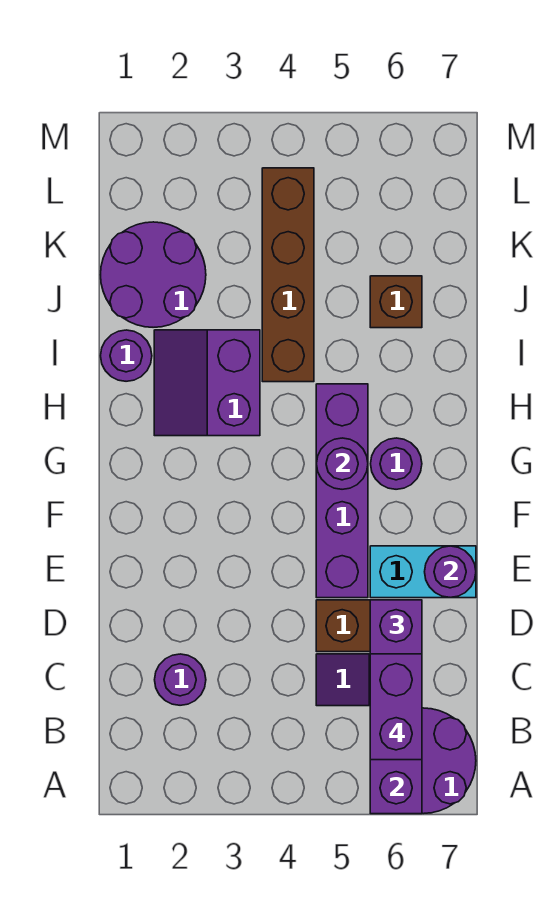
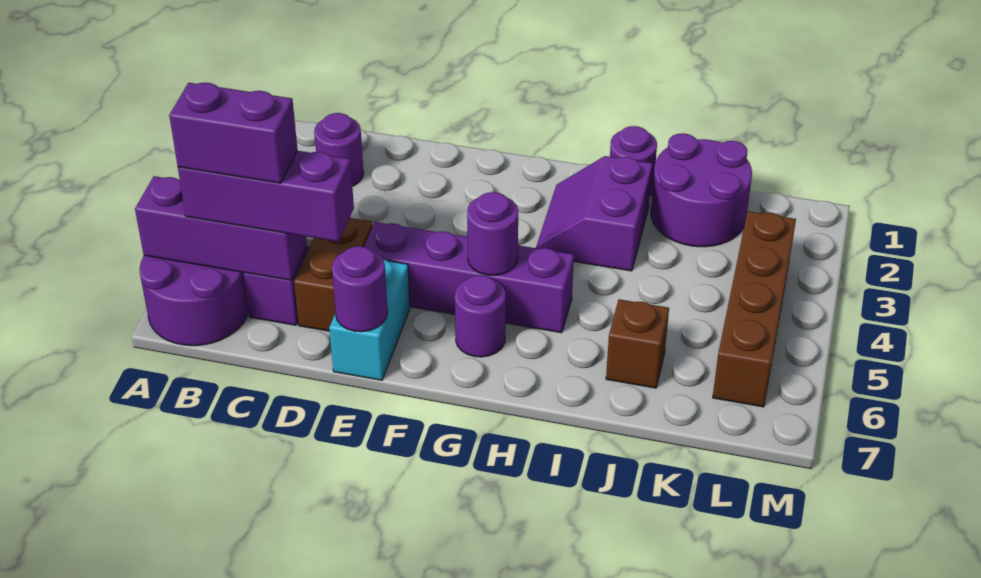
purple slope H2:I3 level 1 top 3 -> purple slope H2:I3 level 1 top I
brown brick I4:L4 level 1 -> brown brick L3:L6 level 1

